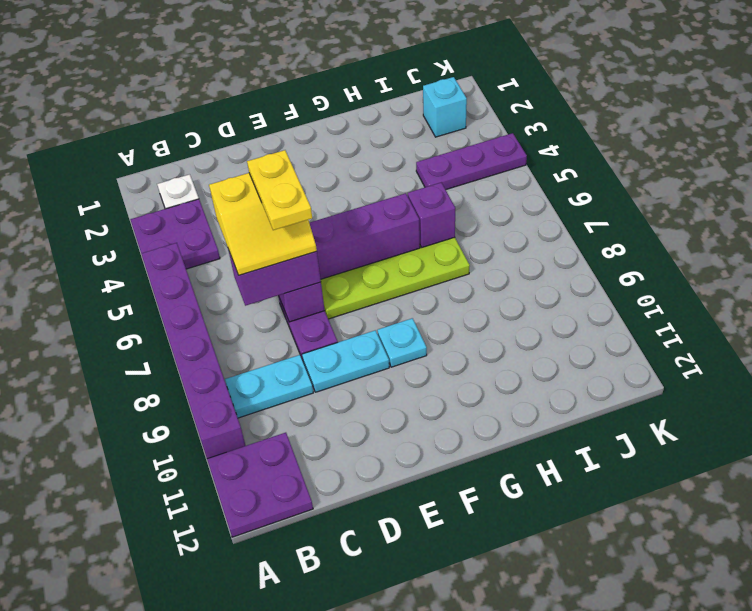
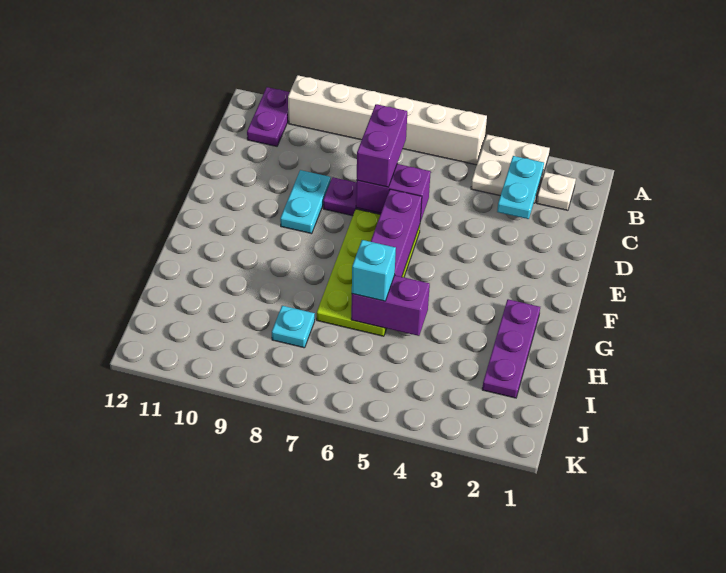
purple plate A3:B4 level 1 -> white plate A3:B4 level 1
purple brick A5:A10 level 1 -> white brick A5:A10 level 1
purple plate A11:B12 level 1 -> purple plate A11:B11 level 1
cyan plate B9:C9 level 1 -> cyan plate B3:C3 level 2
yellow slope C6:D7 level 4 top 6 -> none
yellow plate D6:D7 level 5 -> none
cyan plate F9 level 1 -> cyan plate I8 level 1
purple brick H6 level 2 -> purple brick H5:H6 level 2
purple plate I4:K4 level 1 -> purple plate G2:I2 level 1
cyan brick J2 level 1 -> cyan brick H6 level 3

